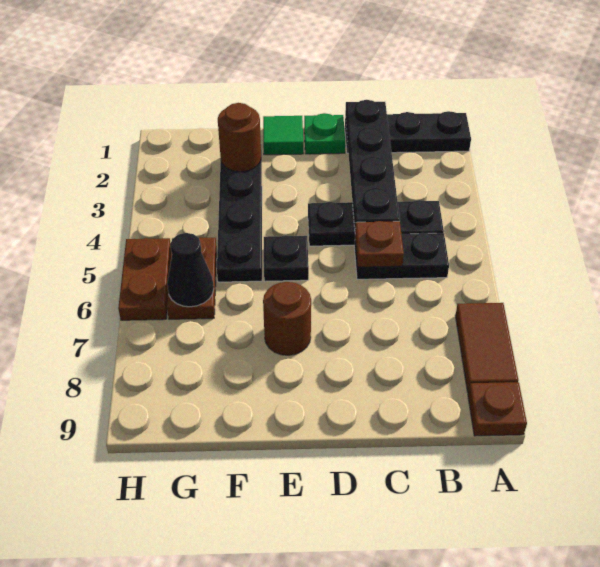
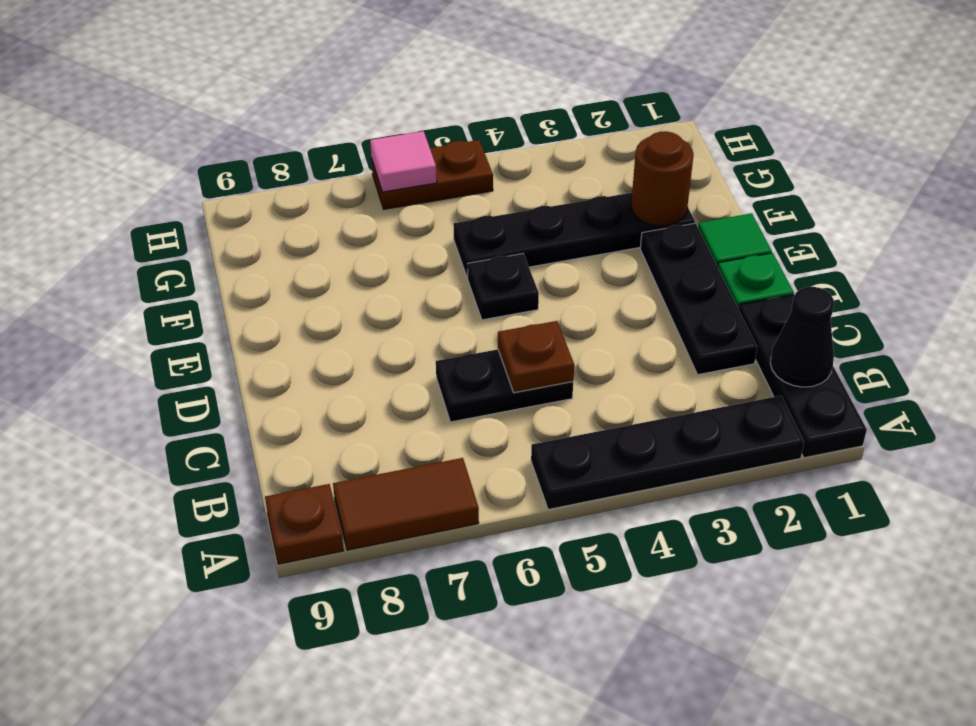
black plate B4:D4 level 1 -> black plate C2:E2 level 1
black plate B5:C5 level 1 -> black plate C5:C6 level 1
black plate C1:C4 level 2 -> black plate A2:A5 level 1
brown round brick E7 level 1 -> none
brown plate G5:G6 level 1 -> none
black cone G6 level 2 -> black cone B1 level 2
none -> pink tile H6 level 2

